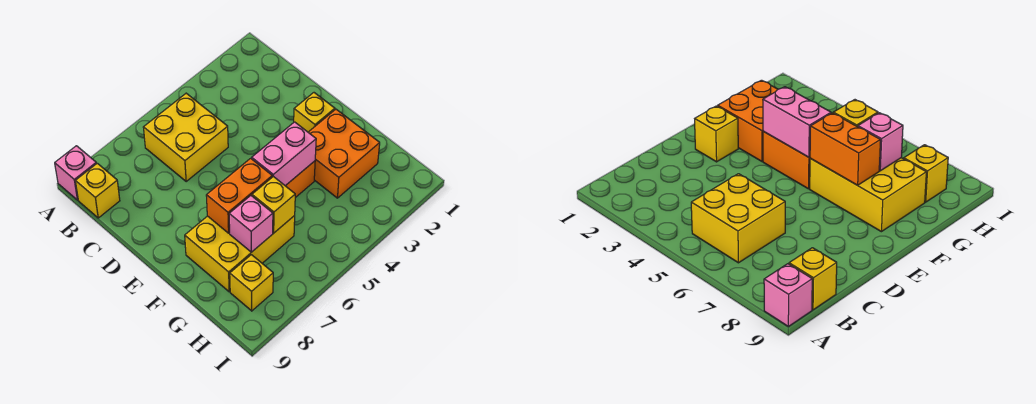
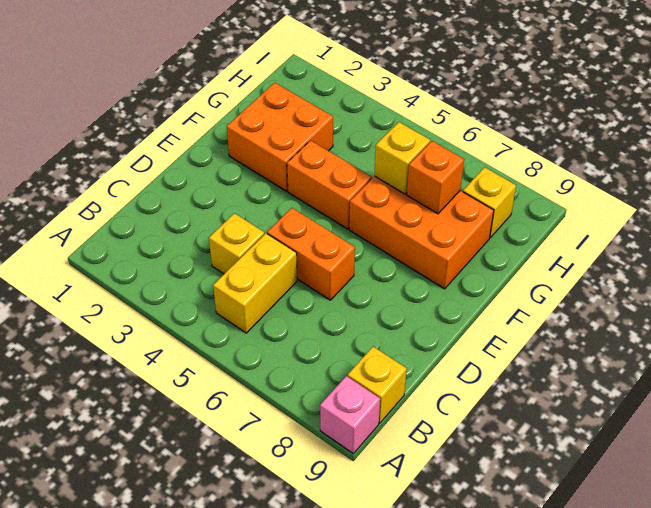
yellow brick B5:C6 level 1 -> yellow brick B5:C5 level 1
yellow brick E2 level 1 -> yellow brick C4 level 1
pink brick F4:F5 level 2 -> none
yellow brick F6:G8 level 1 -> orange brick F6:G8 level 1
orange brick F6:F7 level 2 -> orange brick D5:D6 level 1
pink brick G7 level 2 -> orange brick G7 level 2

